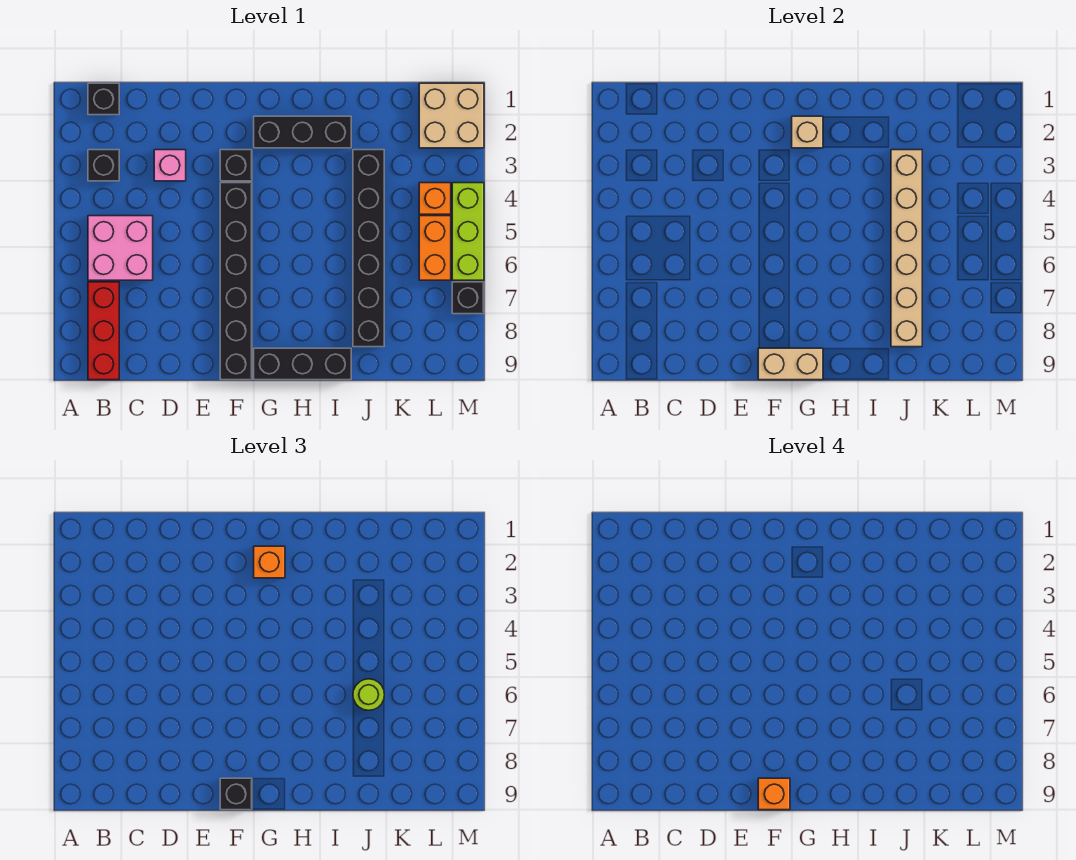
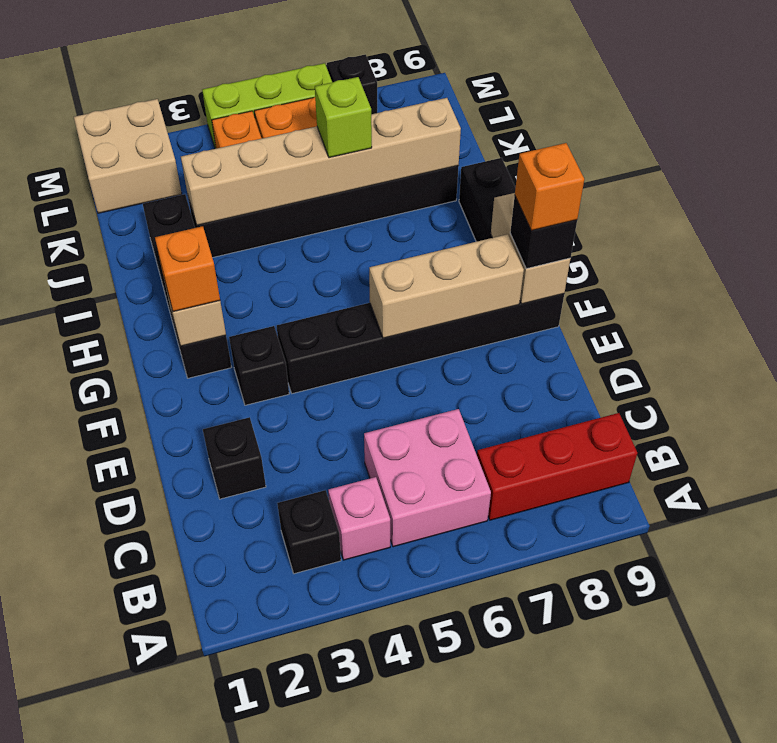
black brick B1 level 1 -> black brick D2 level 1
pink brick D3 level 1 -> pink brick B4 level 1
none -> tan brick F6:F8 level 2
black brick G2:I2 level 1 -> black brick G2:J2 level 1
lime round brick J6 level 3 -> lime brick J6 level 3

